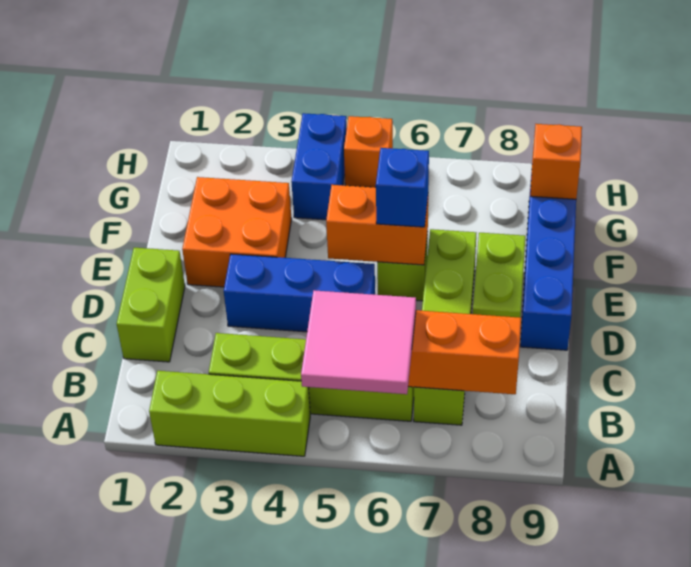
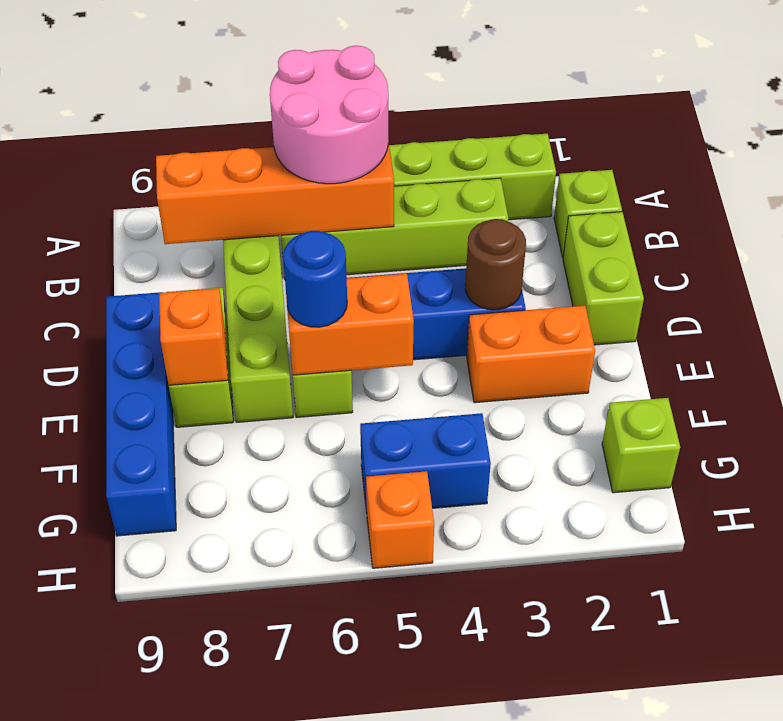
pink tile A5:B6 level 3 -> pink round brick A5:B6 level 3
none -> lime brick B1 level 1
none -> brown round brick D3 level 2
orange brick E2:F3 level 1 -> orange brick E2:E3 level 1
blue brick E6 level 3 -> blue round brick E6 level 3
none -> lime brick G1 level 1
blue brick G4:H4 level 1 -> blue brick G4:G5 level 1
orange brick G9 level 2 -> orange brick E8 level 2

